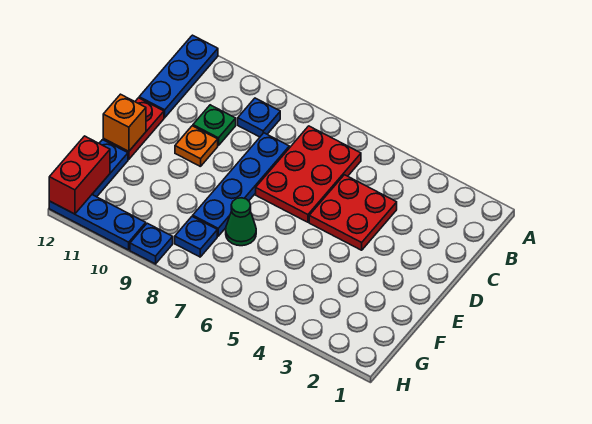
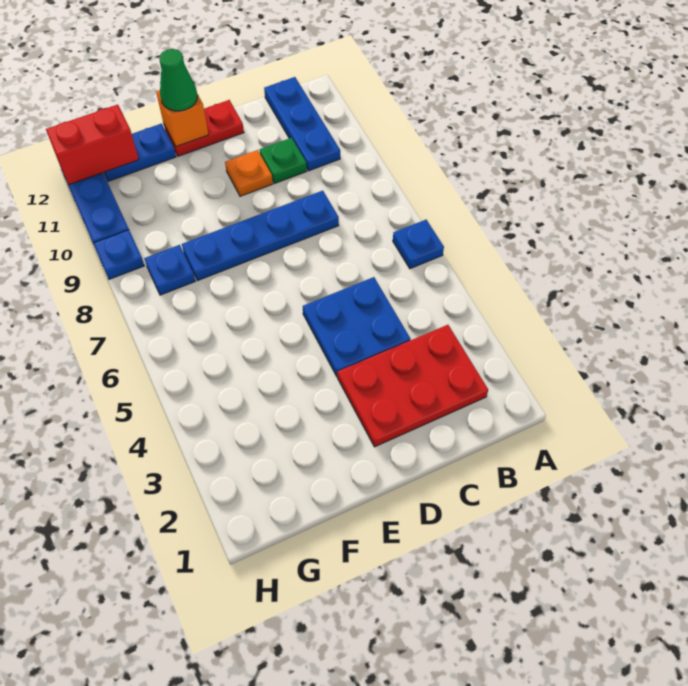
blue plate A12:C12 level 1 -> blue plate B10:B12 level 1
red plate B6:D7 level 1 -> red plate B2:D3 level 1
blue plate B9 level 1 -> blue plate A6 level 1
red plate C4:D5 level 1 -> blue plate C4:D5 level 1
green cone F7 level 1 -> green cone E12 level 3

